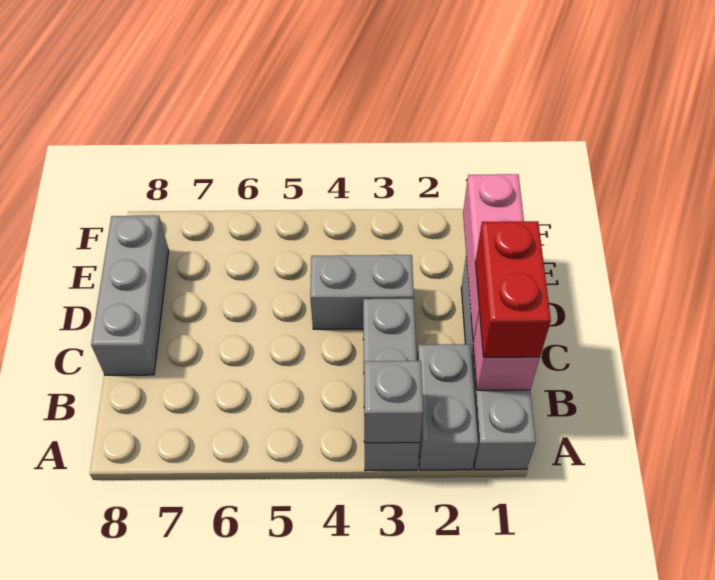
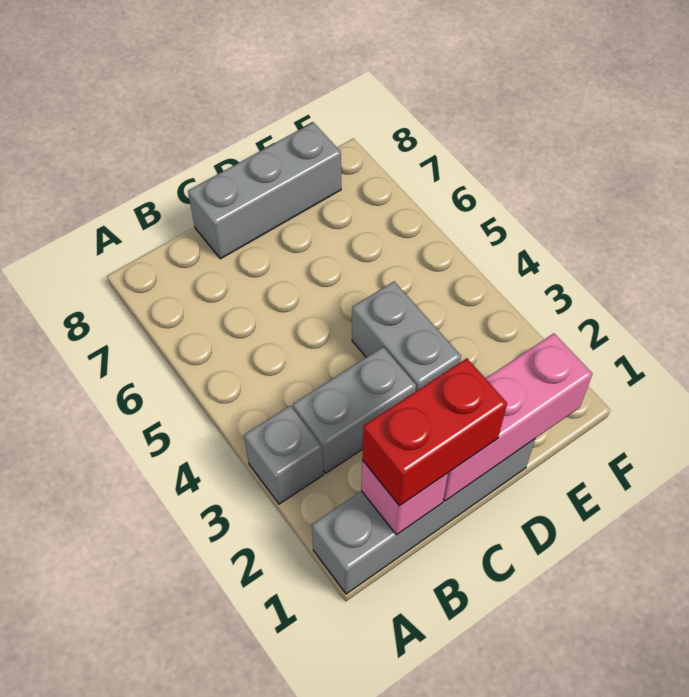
grey brick A2:B2 level 1 -> none
grey brick A3 level 2 -> none

